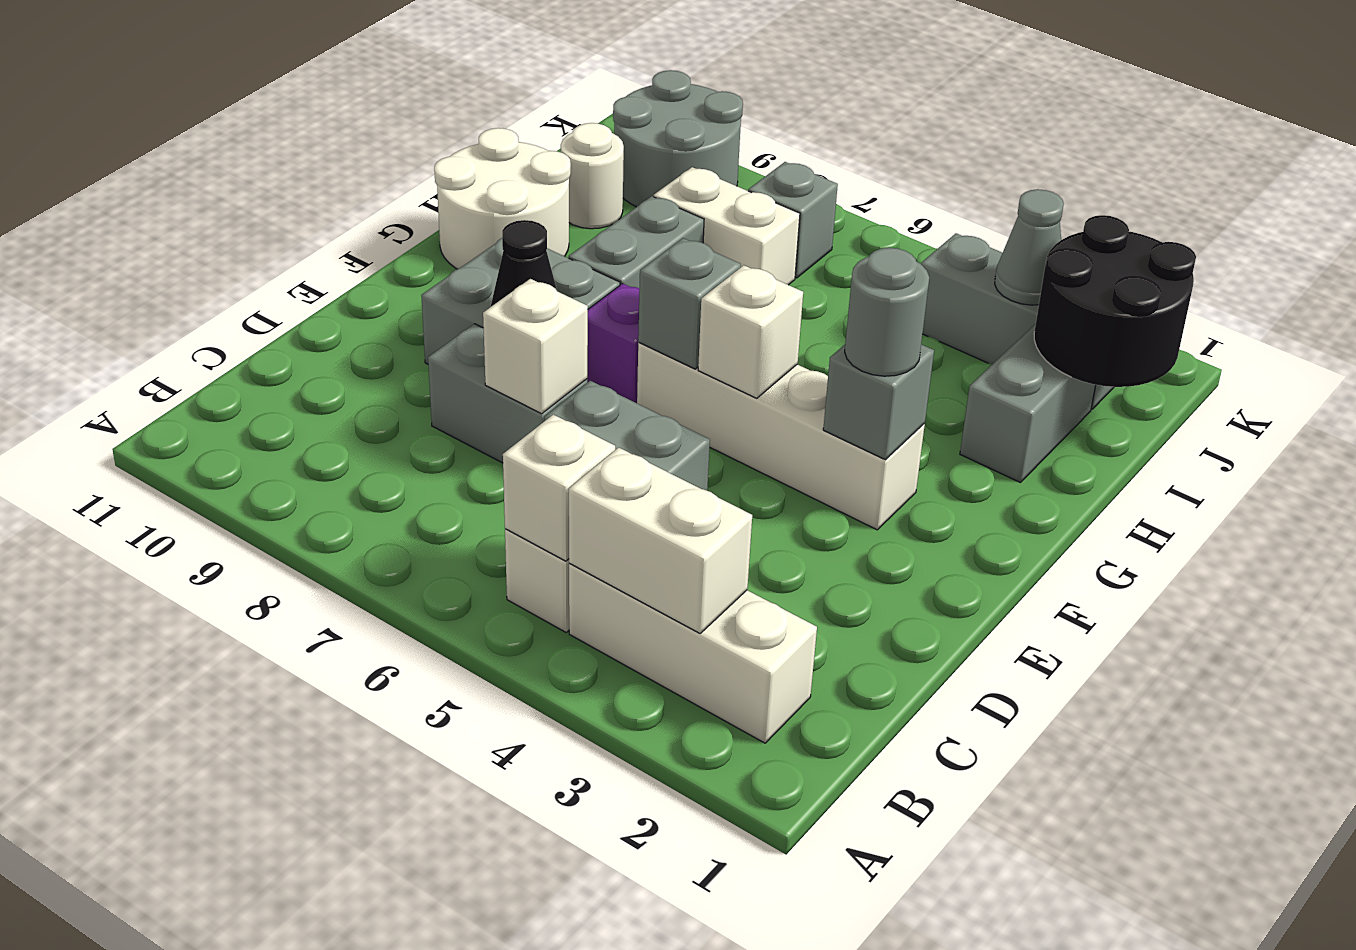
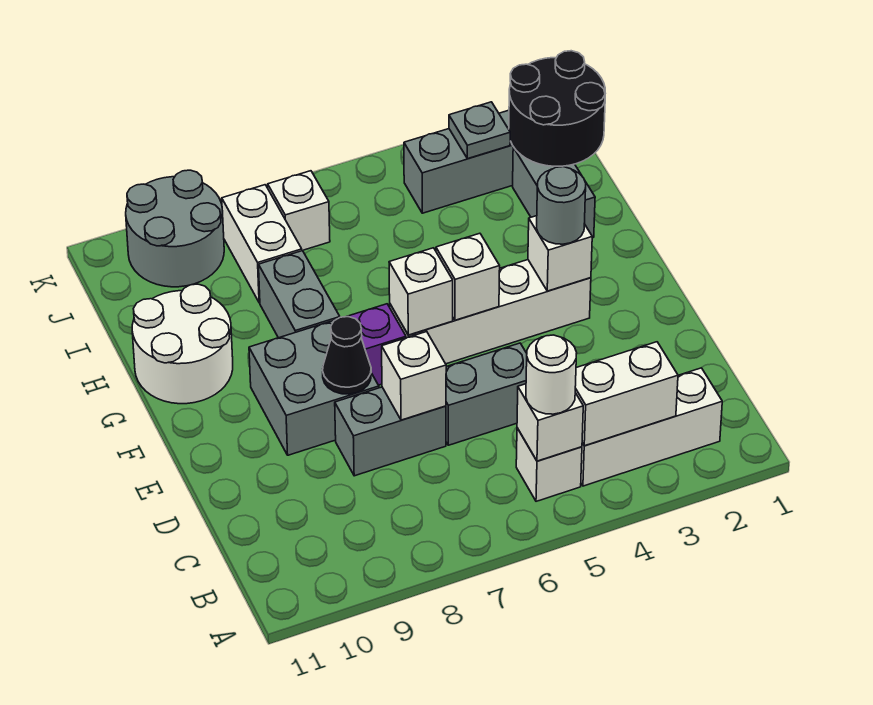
grey brick F3 level 2 -> white brick F3 level 2
grey brick F6 level 2 -> white brick F6 level 2
white brick I7:I8 level 1 -> white brick I8:J8 level 1
white round brick I10 level 1 -> white round brick B5 level 3
grey cone J3 level 2 -> grey plate J3 level 2
grey brick J7 level 1 -> white brick J7 level 1

